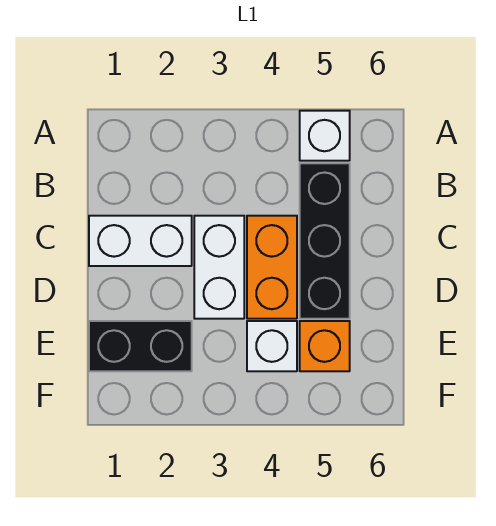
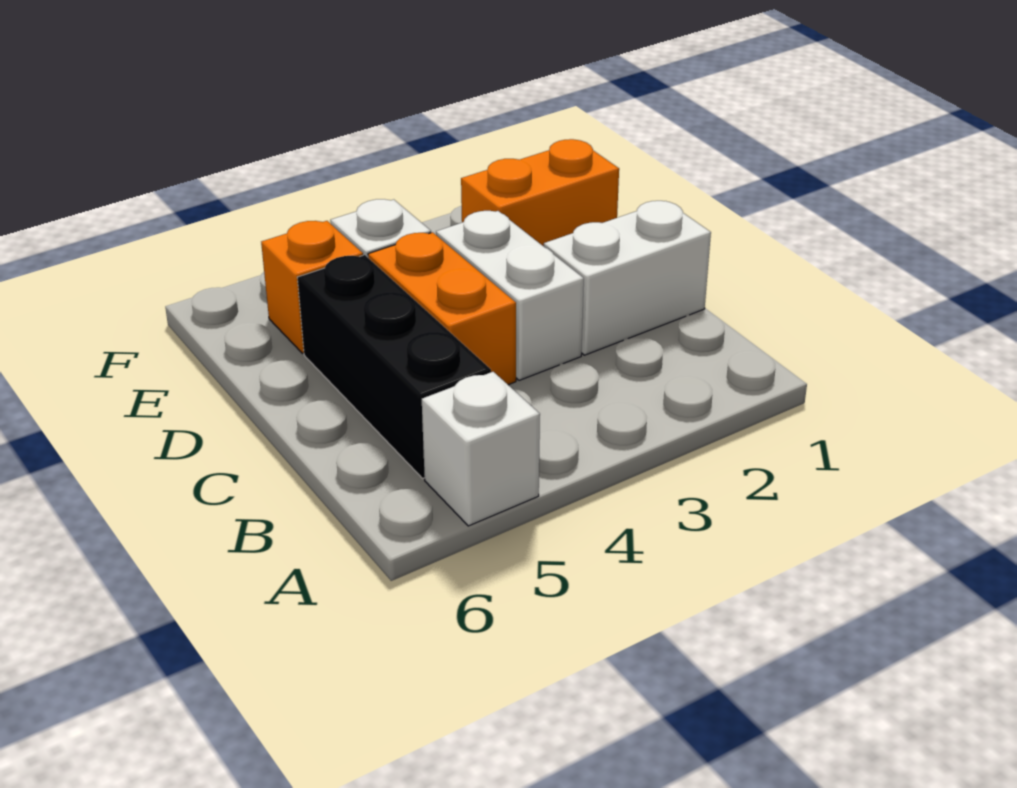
black brick E1:E2 level 1 -> orange brick E1:E2 level 1

